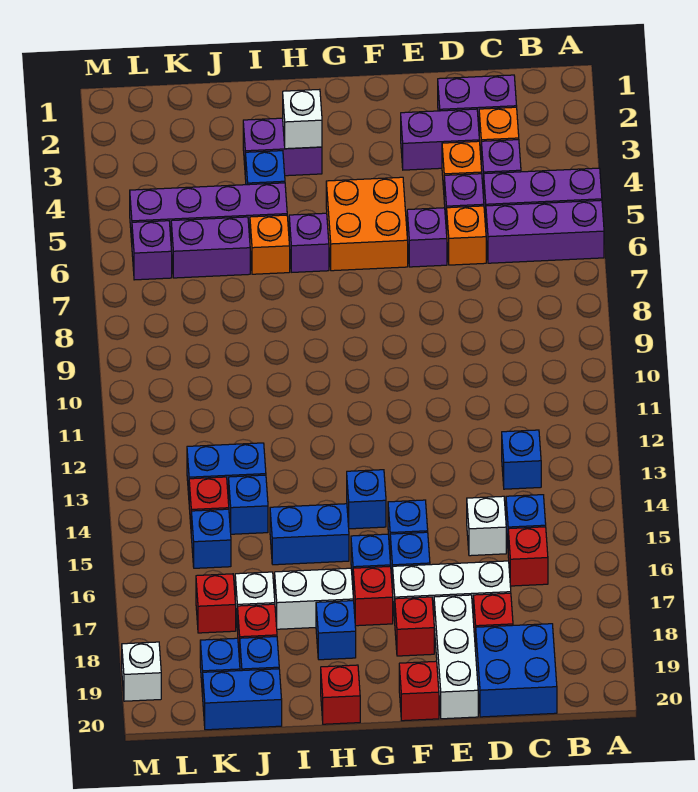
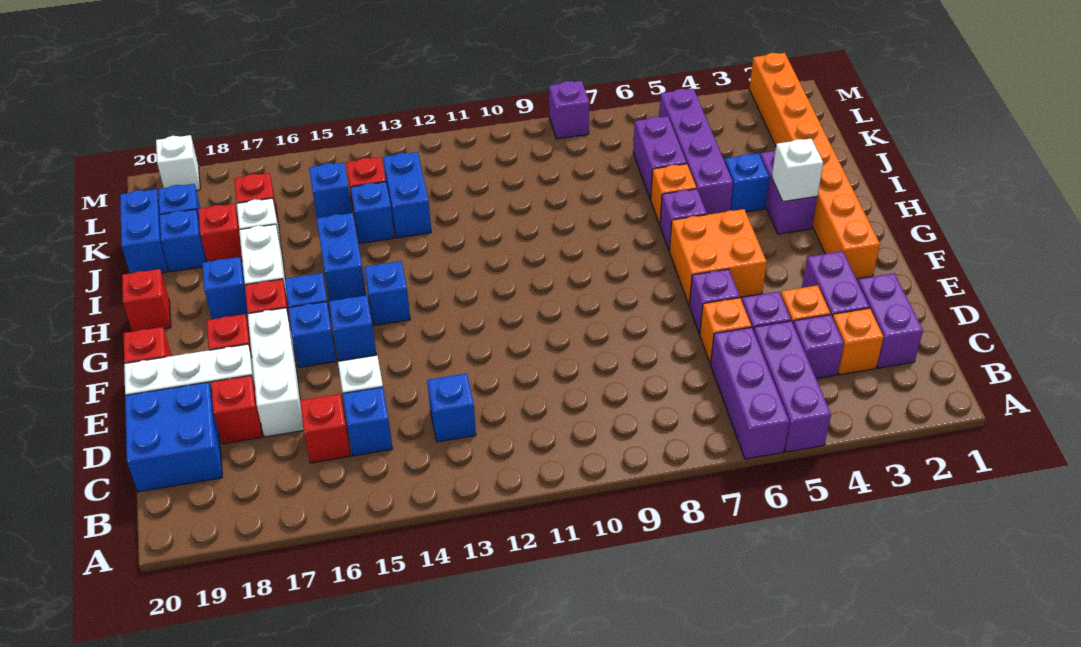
none -> orange brick F2:M2 level 1
purple brick L6 level 1 -> purple brick M8 level 1

